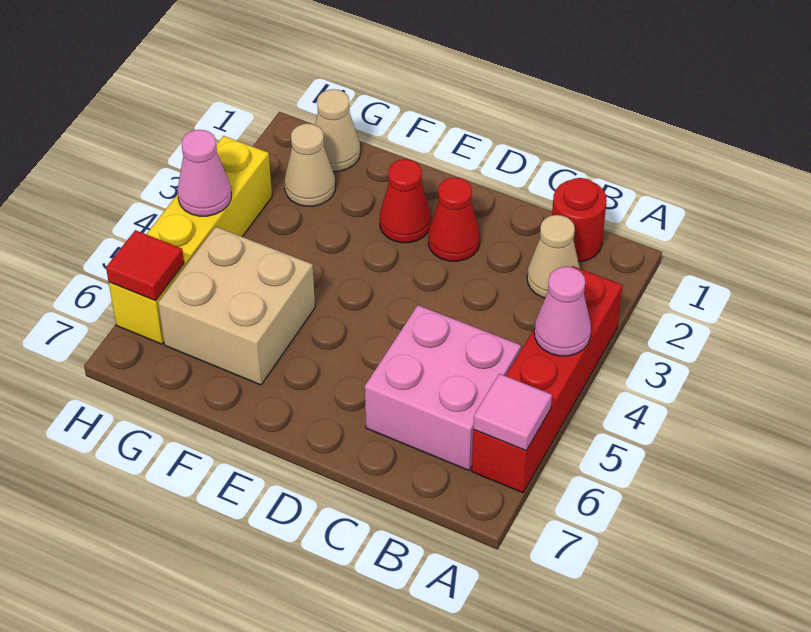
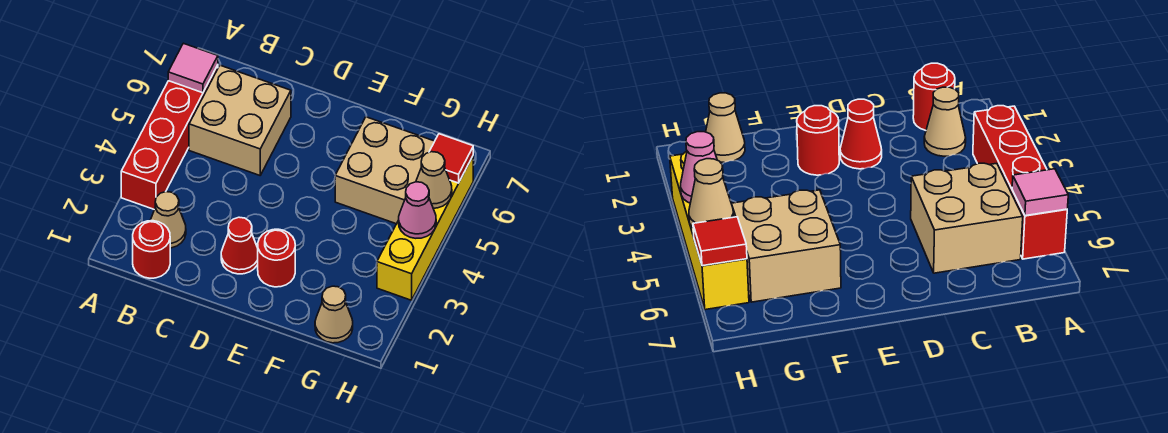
pink cone A4 level 2 -> none
pink brick B5:C6 level 1 -> tan brick B5:C6 level 1
red cone E2 level 1 -> red round brick E2 level 1
tan cone G2 level 1 -> tan cone H5 level 2

